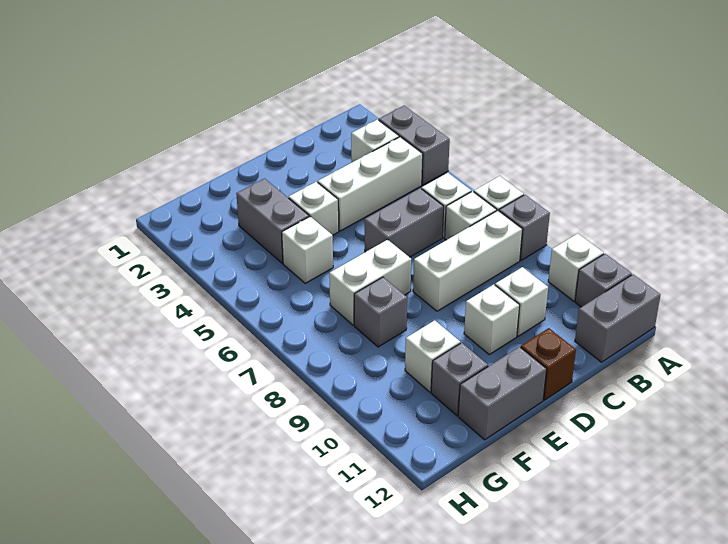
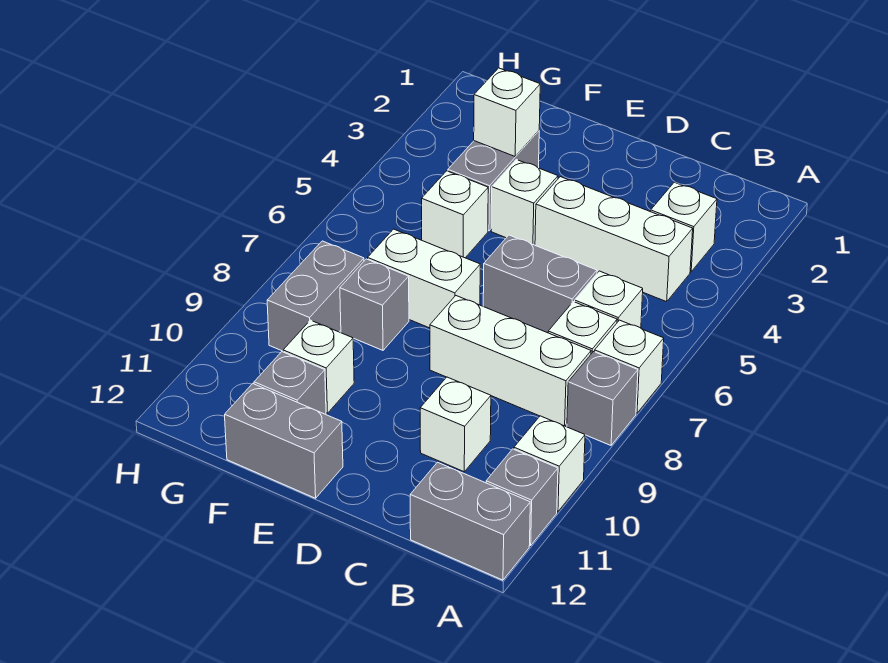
grey brick A3:A4 level 1 -> grey brick G8:G9 level 1
white brick D10 level 1 -> white brick F3 level 2
brown brick D12 level 1 -> none

